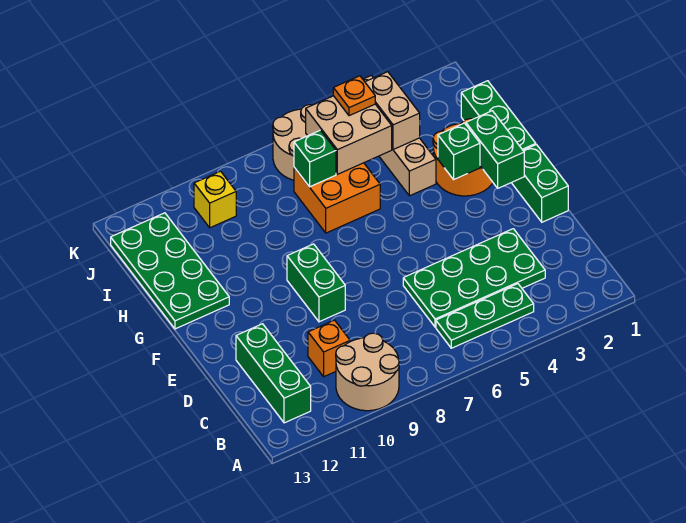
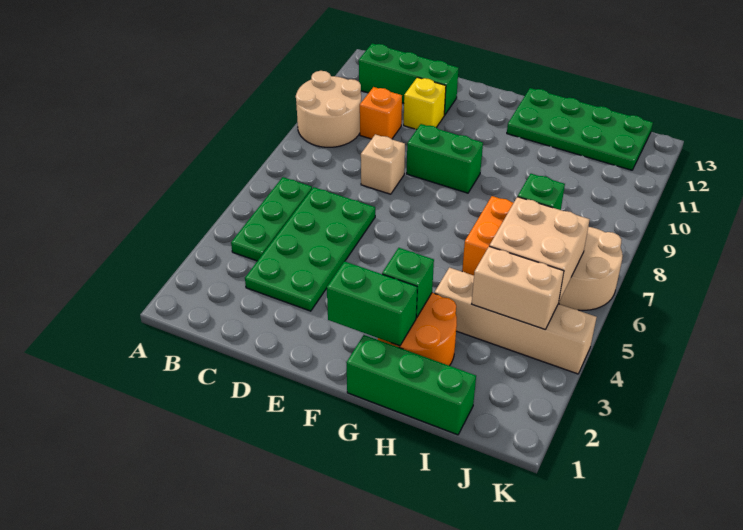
none -> tan brick D8 level 1
green brick E1:F1 level 1 -> none
orange plate J5 level 3 -> none
yellow brick J10 level 1 -> yellow brick D11 level 1

